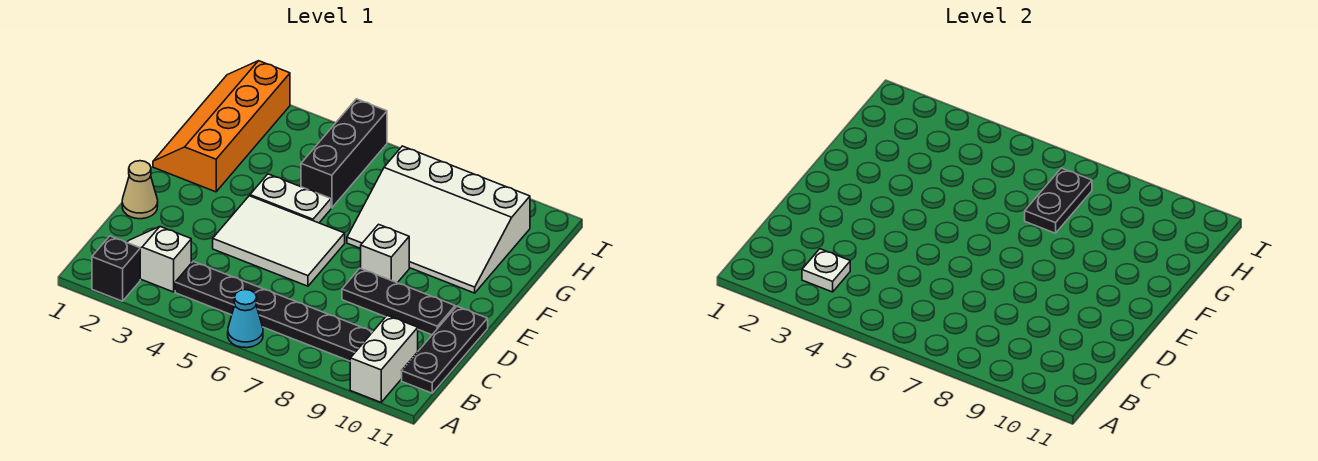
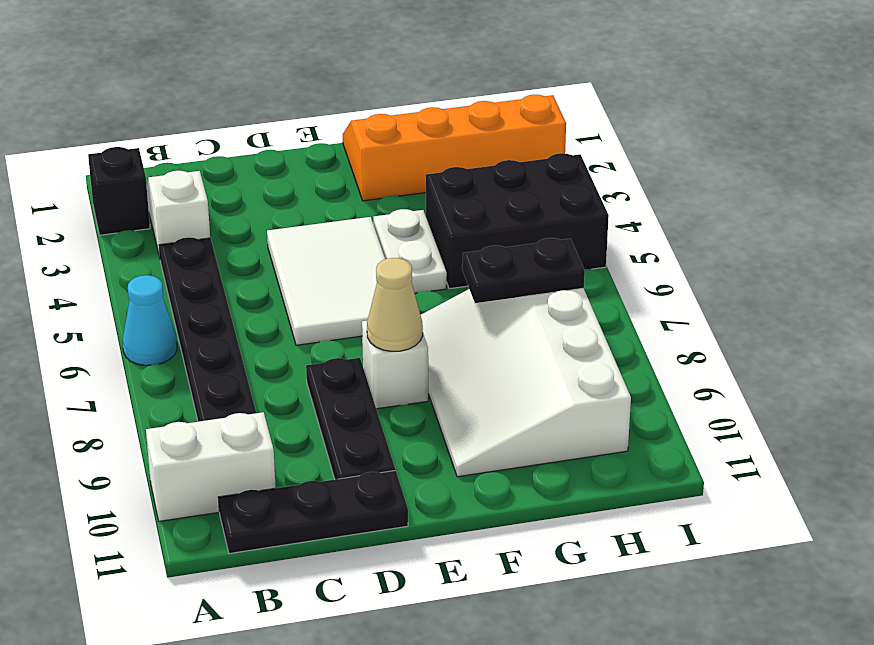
white plate B3 level 2 -> none
tan cone D1 level 1 -> tan cone E8 level 2
black brick G5:I5 level 1 -> black brick G4:I5 level 1

